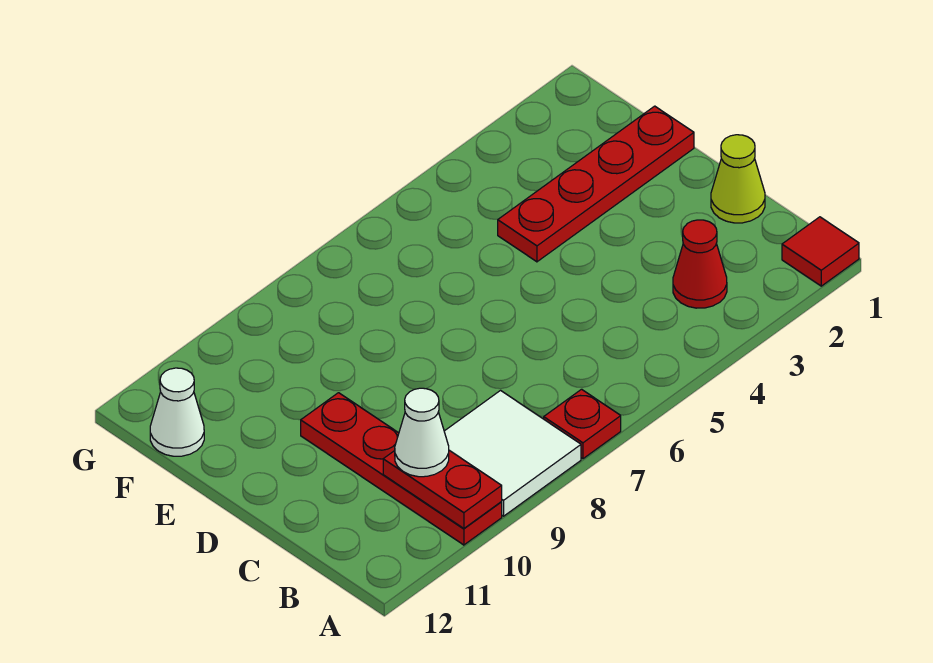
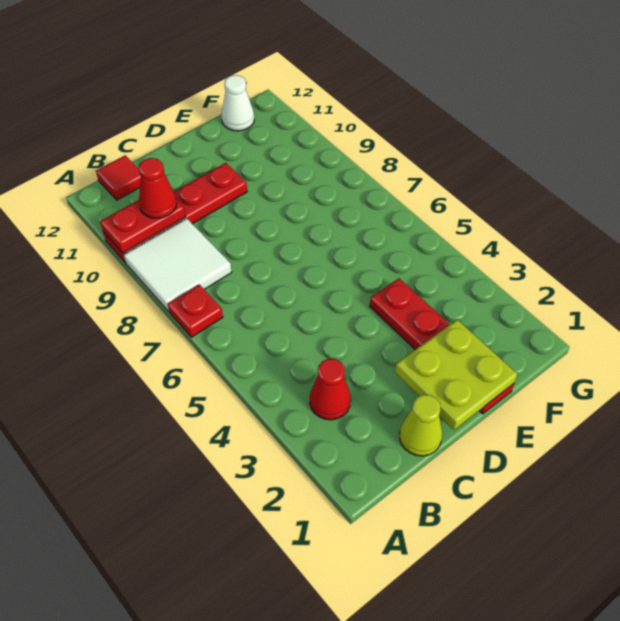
red tile A1 level 1 -> red tile B12 level 1
white cone B10 level 3 -> red cone B10 level 3
none -> lime plate D1:E2 level 2

